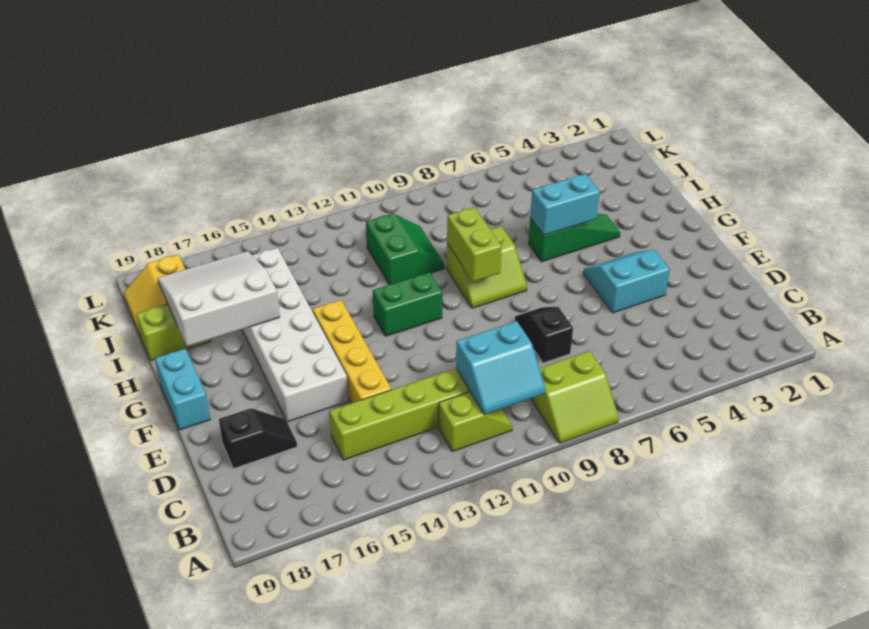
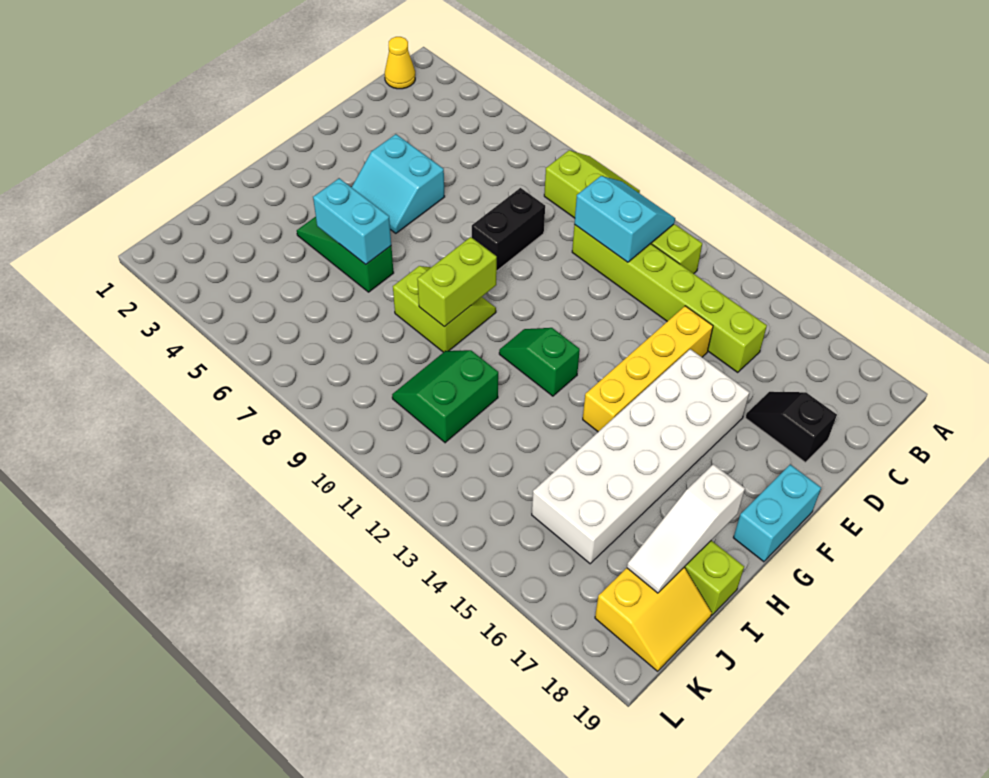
none -> yellow cone B1 level 1
black slope D8:E8 level 1 top D -> black brick D8:E8 level 1
green brick G11:G12 level 1 -> green slope G11:G12 level 1 top 12
white slope H16:J18 level 2 top H -> white slope H18:J18 level 2 top H

